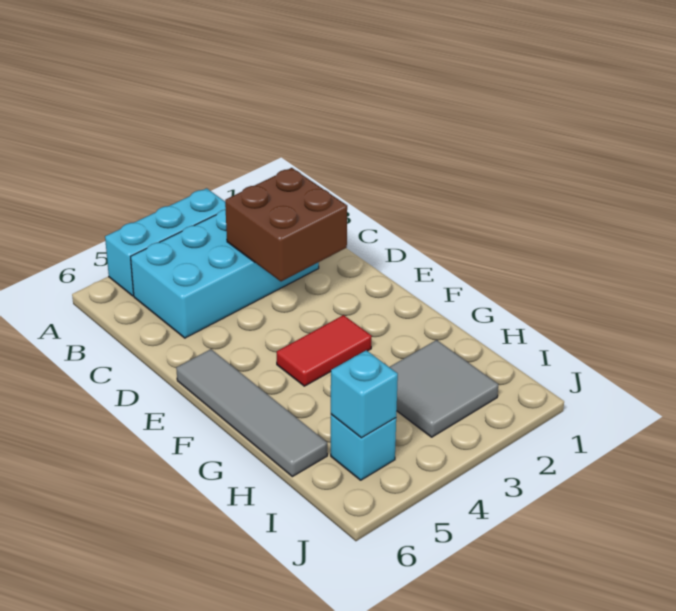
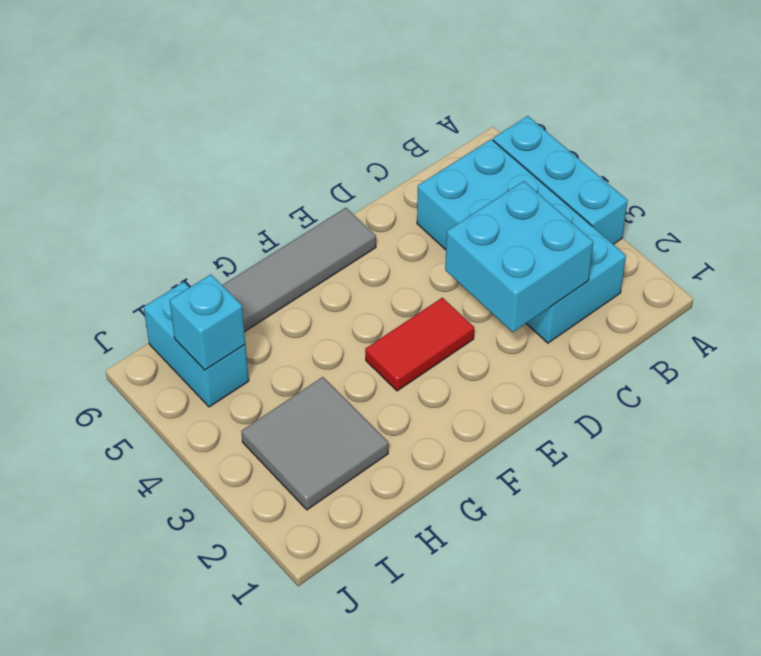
brown brick C2:D3 level 2 -> cyan brick C2:D3 level 2
red tile F3:F4 level 1 -> red tile E3:F3 level 1
cyan brick I5 level 1 -> cyan brick I5:I6 level 1

